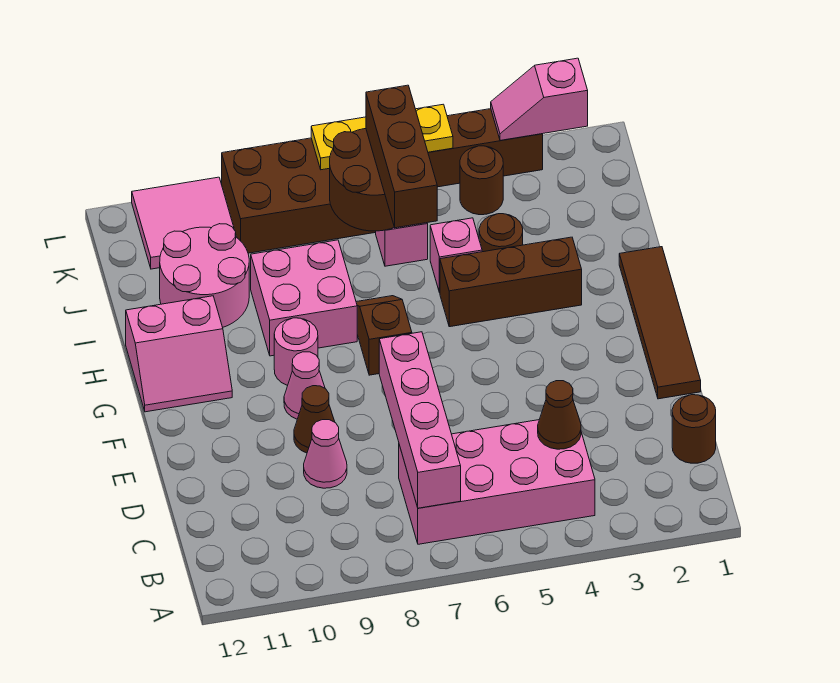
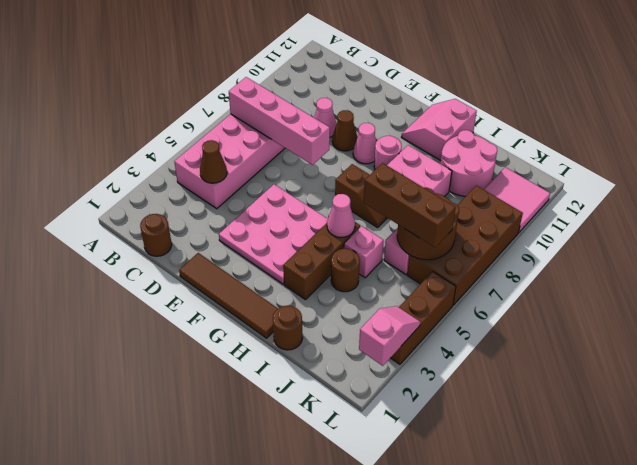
none -> pink plate E3:G5 level 1
none -> pink cone H5 level 2
brown round brick K4 level 1 -> brown round brick I1 level 1
yellow plate L5:L7 level 2 -> none

